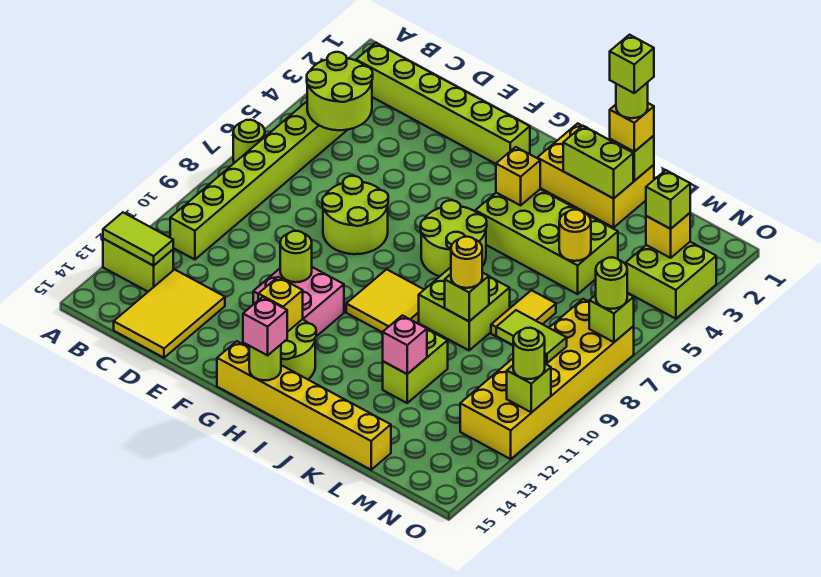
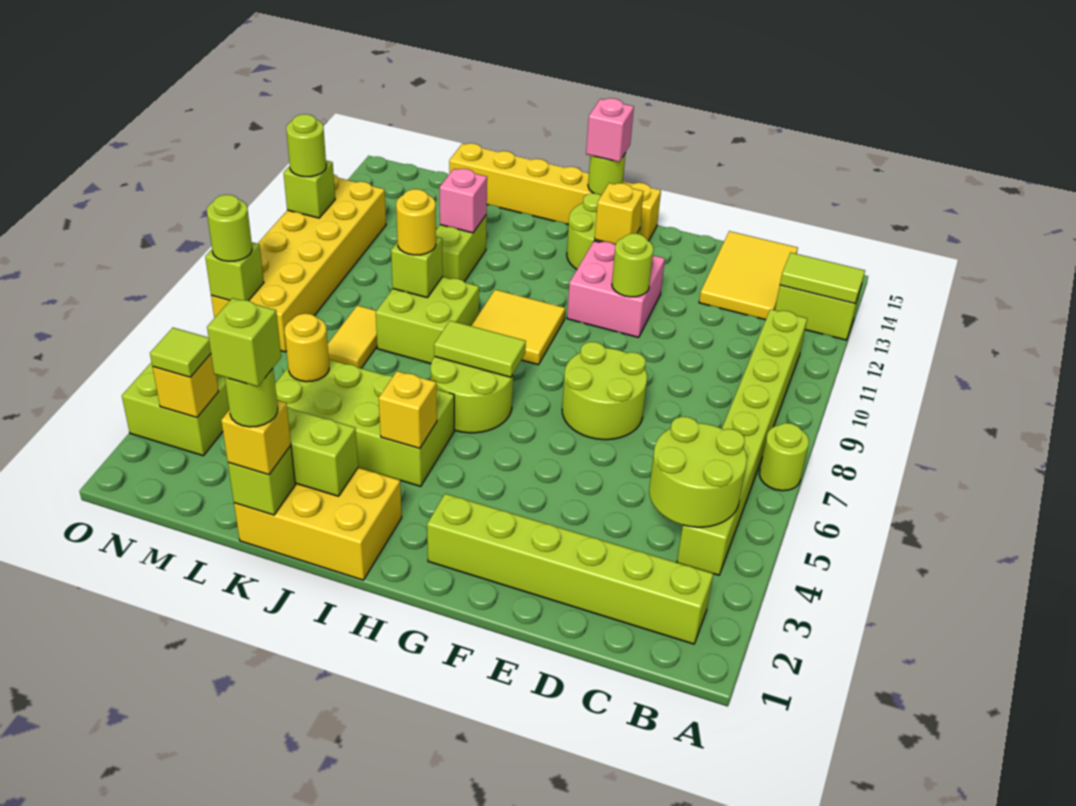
lime tile M9:N9 level 2 -> lime tile H7:I7 level 2
lime brick N3 level 3 -> lime tile N3 level 3

